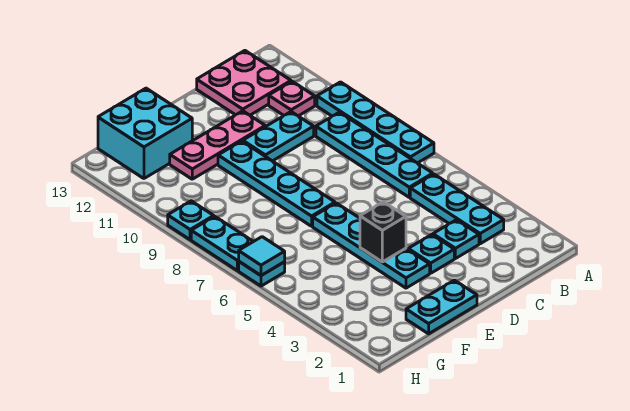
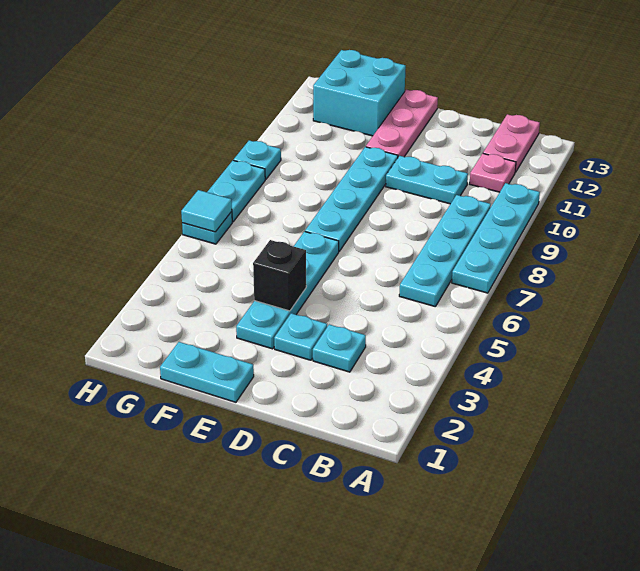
cyan plate B3:B5 level 1 -> none
pink plate B12:C13 level 1 -> pink plate B12:B13 level 1
pink plate D11:F11 level 1 -> pink plate E11:E13 level 1

